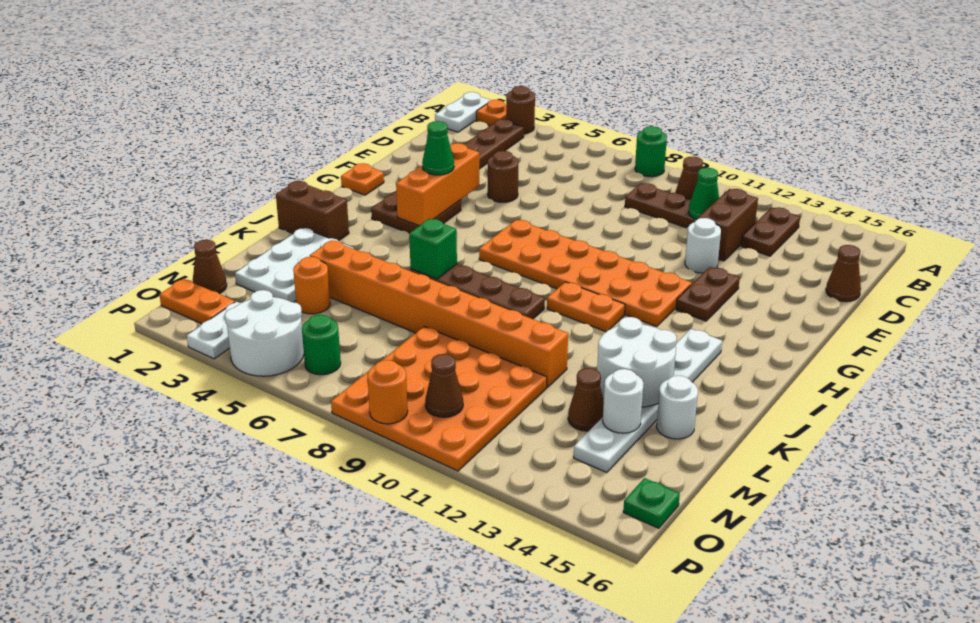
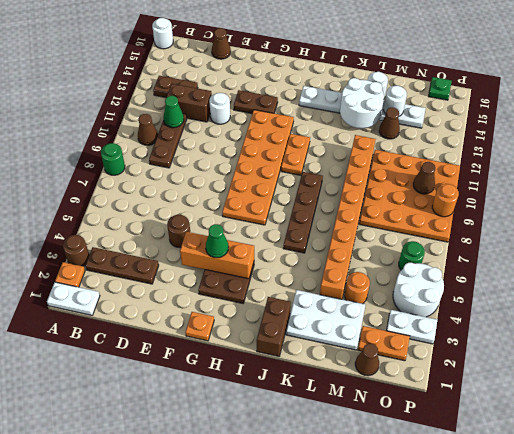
none -> white round brick A16 level 1
green brick J6 level 2 -> none
orange plate O1:O2 level 1 -> orange plate N2:O2 level 1

